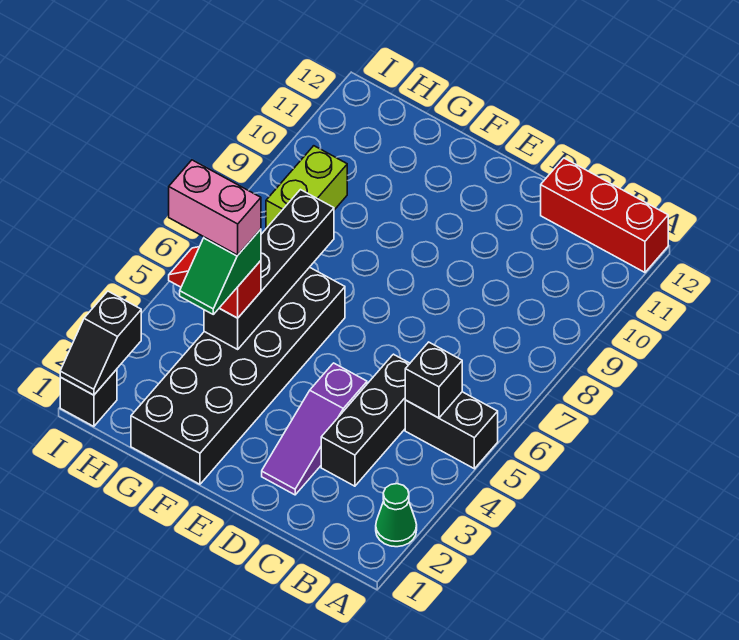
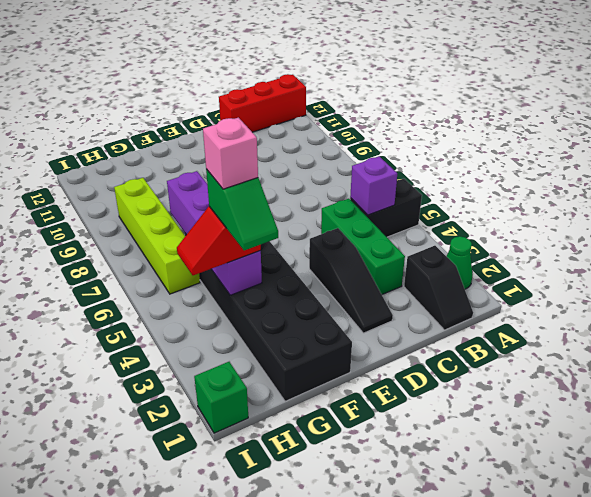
black brick B5 level 2 -> purple brick B5 level 2
black brick C3:C5 level 1 -> green brick C3:C5 level 1
purple slope D2:D4 level 1 top 4 -> black slope D2:D4 level 1 top 4
black brick G4:G7 level 2 -> purple brick G4:G7 level 2
pink brick G4:H4 level 5 -> pink brick G4 level 5
lime brick H8:H9 level 1 -> lime brick H6:H9 level 1
black brick I1 level 1 -> green brick I1 level 1
black slope I1:I2 level 2 top 2 -> black slope B1:B2 level 1 top 2

